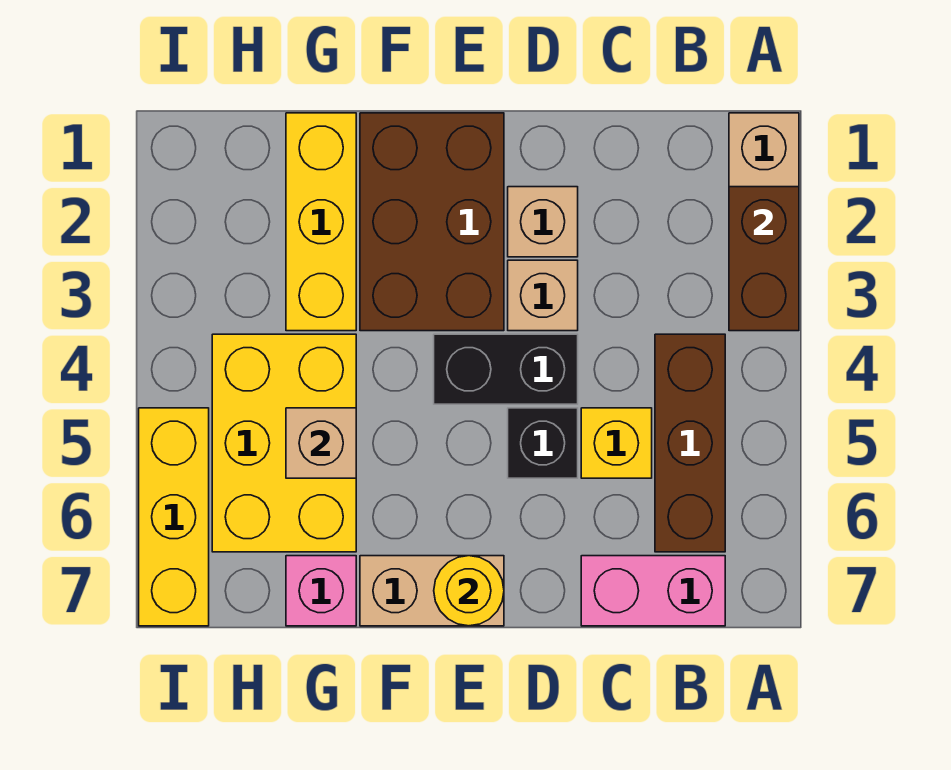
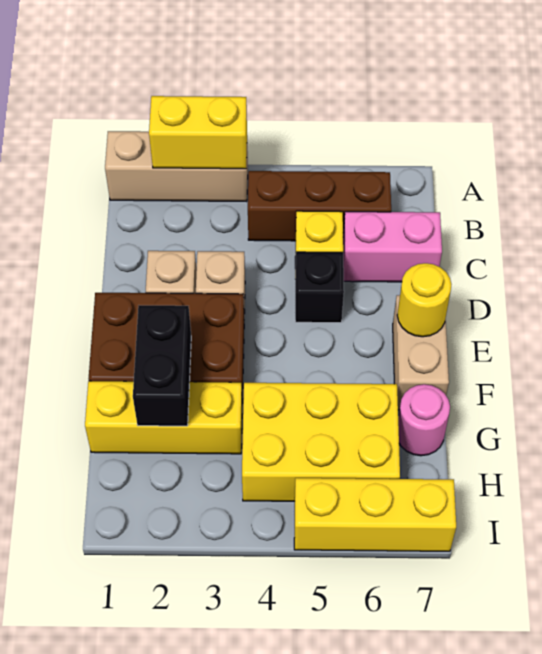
brown brick A2:A3 level 2 -> yellow brick A2:A3 level 2
pink brick B7:C7 level 1 -> pink brick C6:C7 level 1
black brick D4:E4 level 1 -> black brick F2:G2 level 2
tan brick G5 level 2 -> none
pink brick G7 level 1 -> pink round brick G7 level 1

